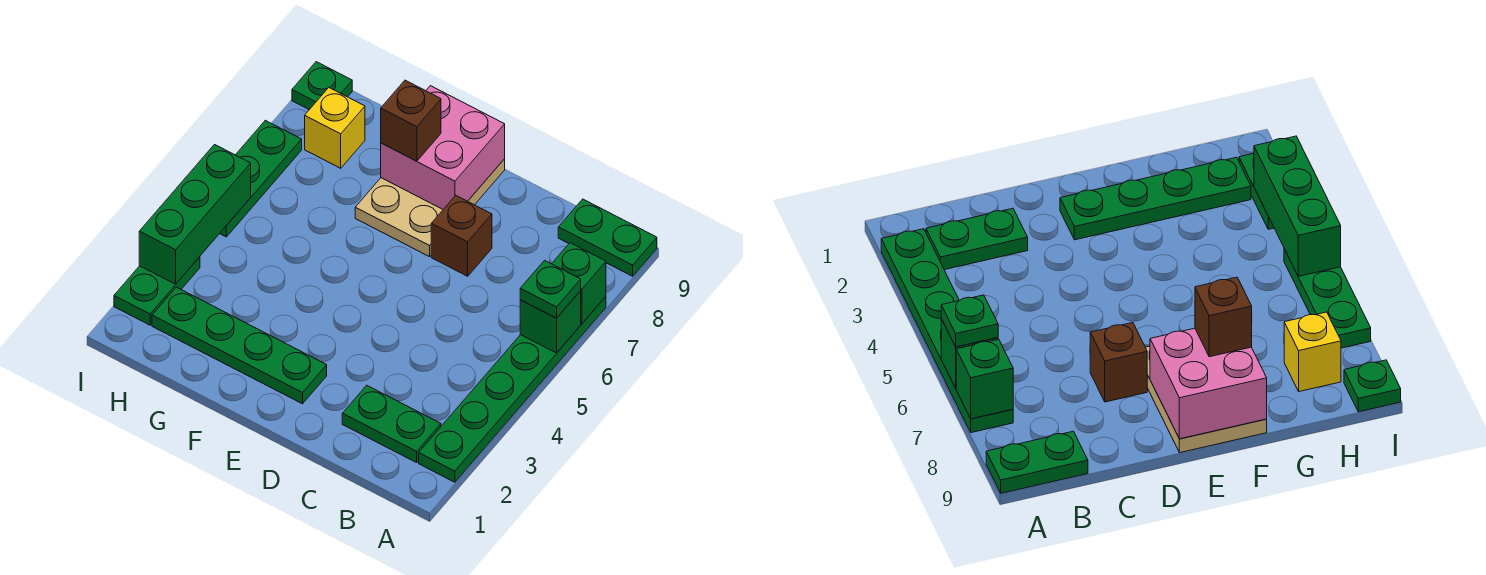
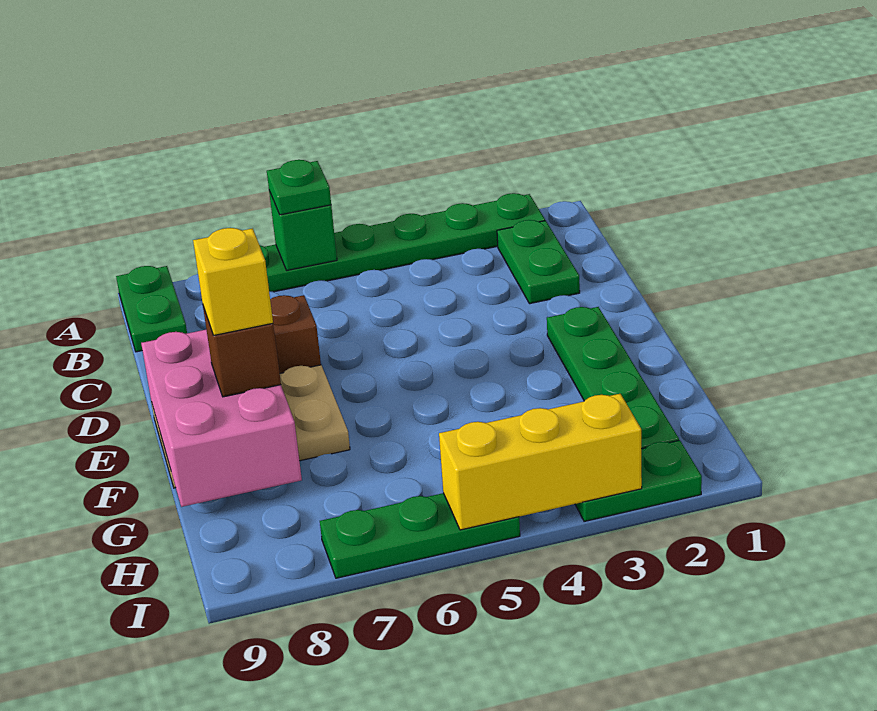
green brick A7 level 2 -> none
pink brick E8:F9 level 2 -> pink brick E8:G9 level 2
yellow brick H8 level 1 -> yellow brick F8 level 4
green brick I3:I5 level 2 -> yellow brick I3:I5 level 2
green plate I9 level 1 -> none

